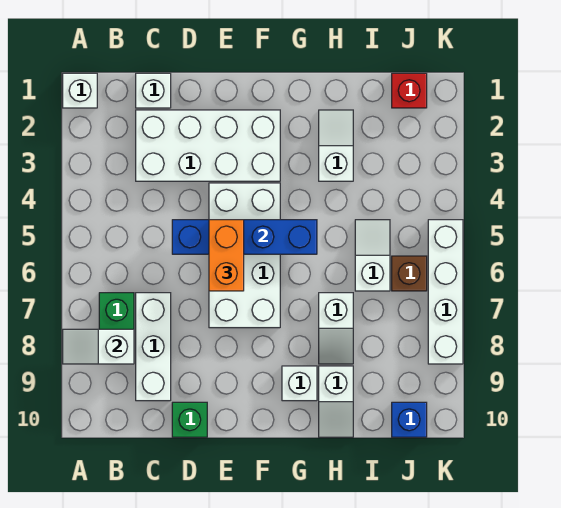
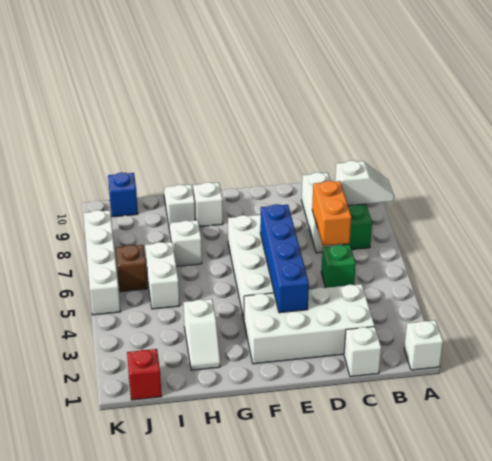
blue brick D5:G5 level 2 -> blue brick E3:E6 level 2
green brick D10 level 1 -> green brick C5 level 1
orange brick E5:E6 level 3 -> orange brick C6:C7 level 2
white slope I5:I6 level 1 top 6 -> white brick I5:I6 level 1

